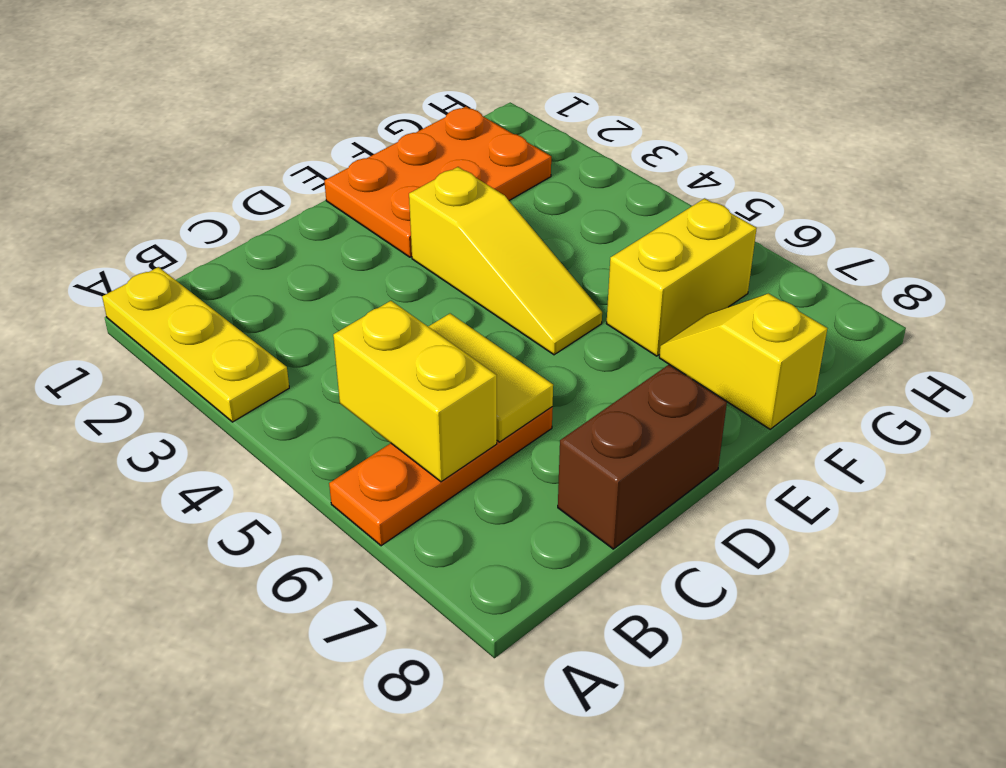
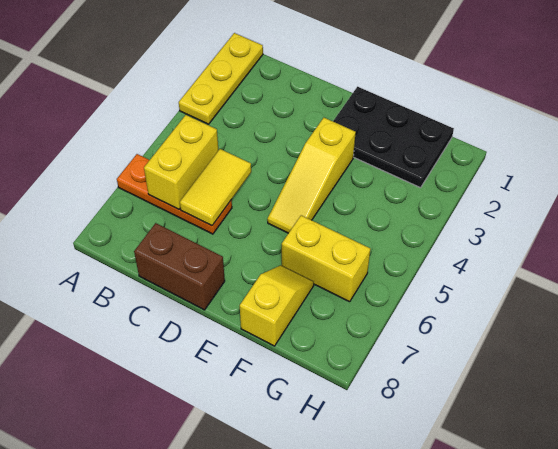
orange plate E1:G2 level 1 -> black plate E1:G2 level 1

